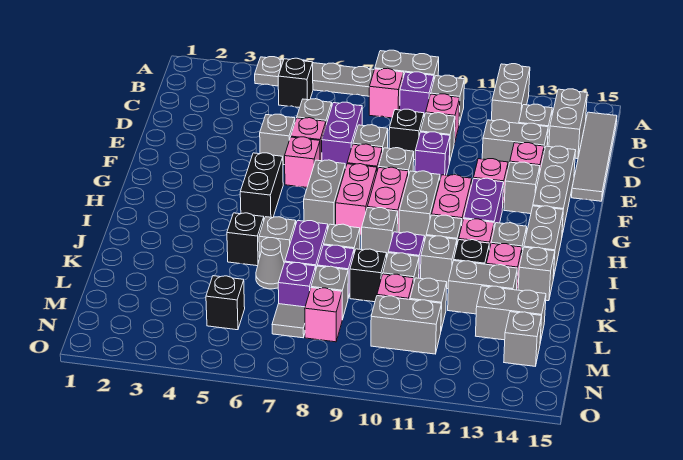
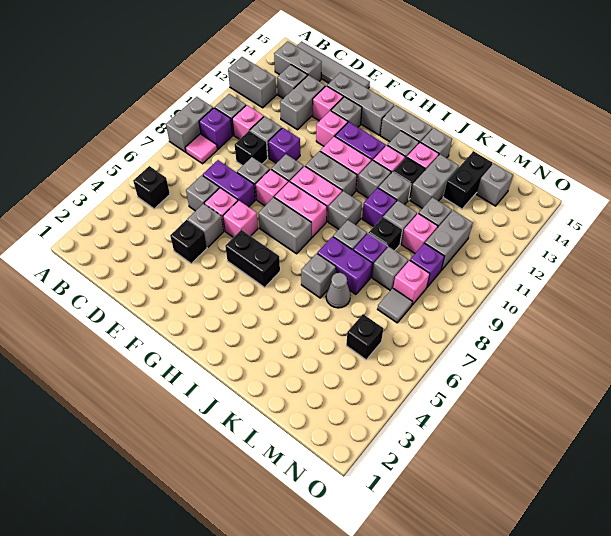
grey plate A4:A7 level 1 -> none
pink brick B8 level 1 -> pink tile B8 level 1
black brick J5 level 1 -> black brick E4 level 1
purple brick L7 level 1 -> purple brick M9 level 1
grey brick L13:L14 level 1 -> black brick L13:L14 level 1

